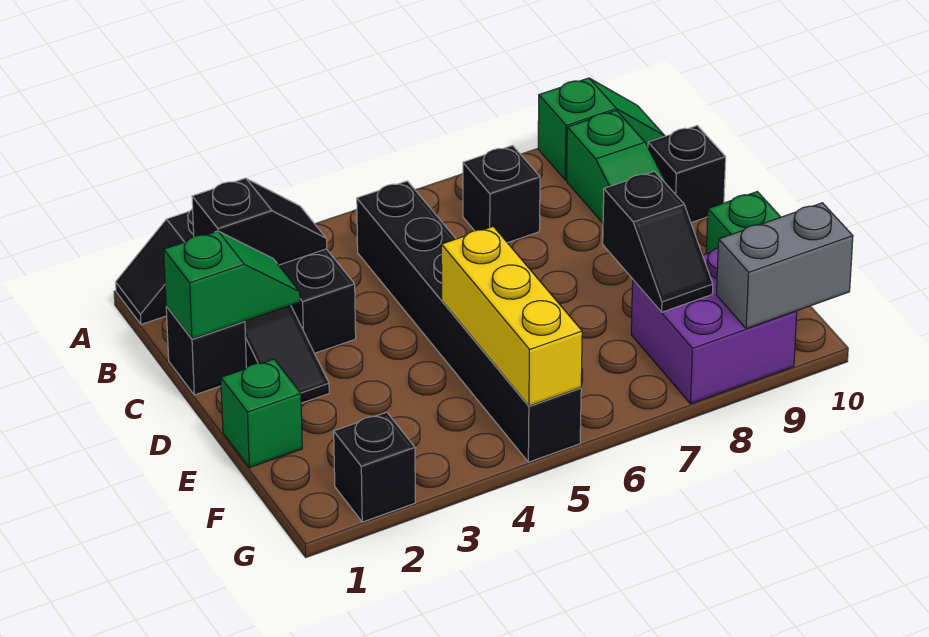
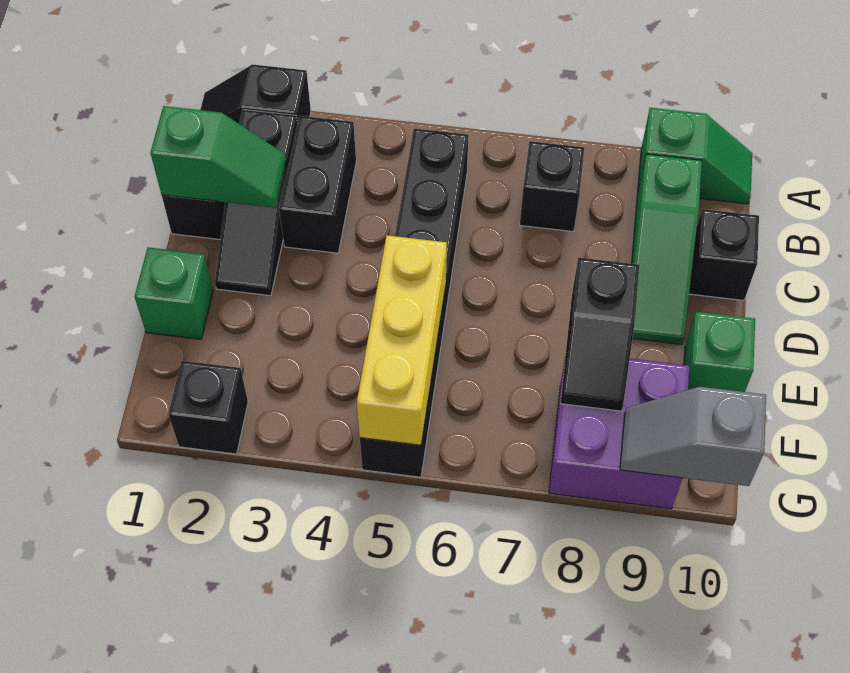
black slope B2:B3 level 2 top 2 -> none
grey brick G9:G10 level 2 -> grey slope G9:G10 level 2 top 10

